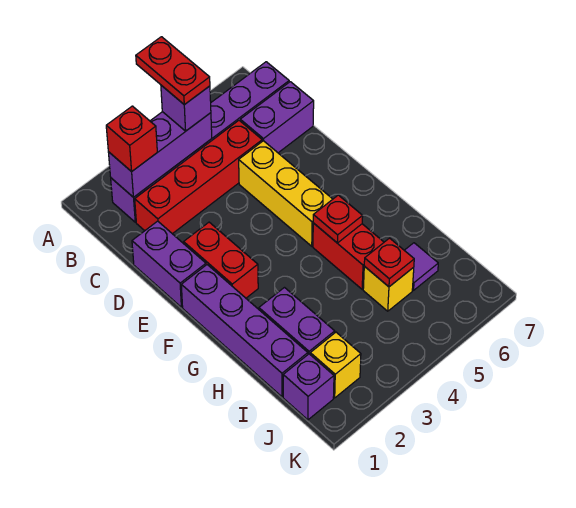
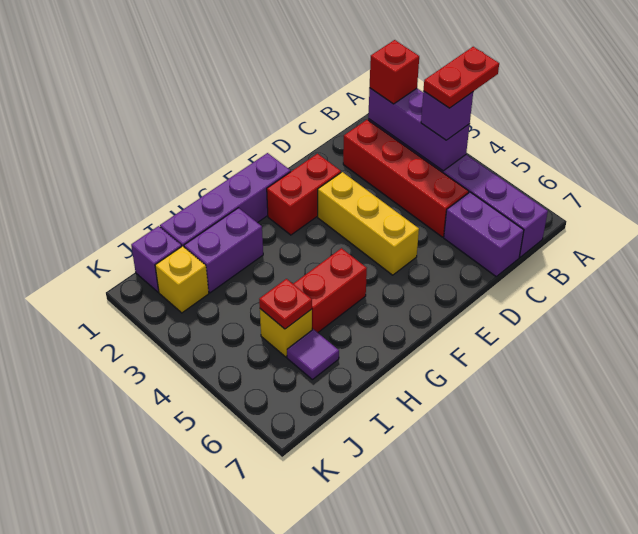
purple brick D1:E1 level 1 -> none
yellow brick D5:F5 level 1 -> yellow brick E3:E5 level 1
red plate G5 level 2 -> none

